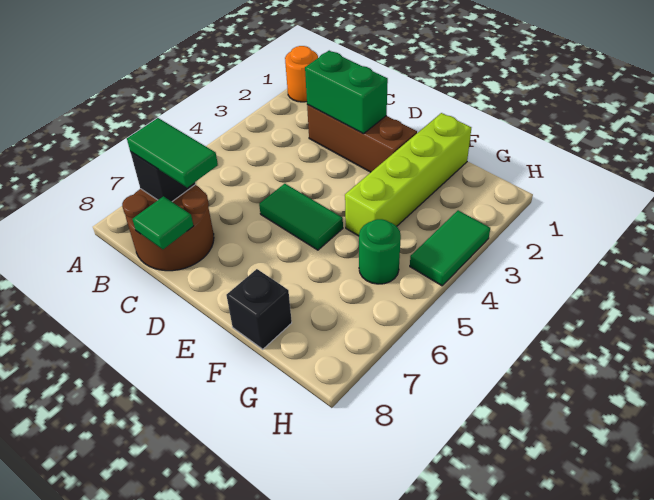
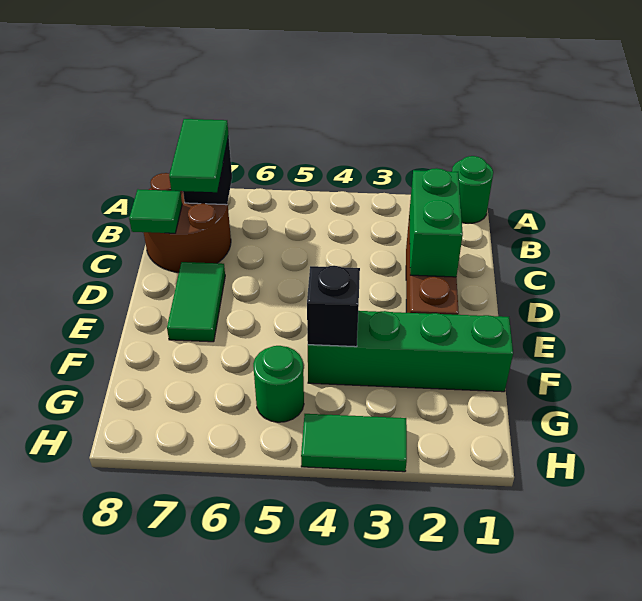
orange round brick A1 level 1 -> green round brick A1 level 1
green tile D5:E5 level 1 -> green tile D7:E7 level 1
lime brick F1:F4 level 1 -> green brick F1:F4 level 1
black brick F8 level 1 -> black brick F4 level 2

